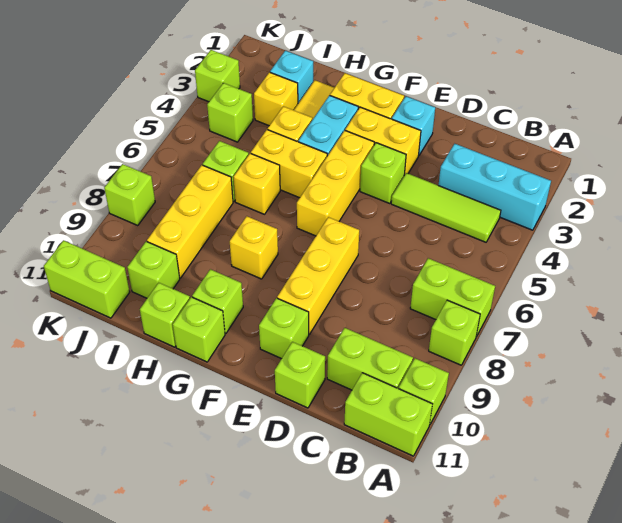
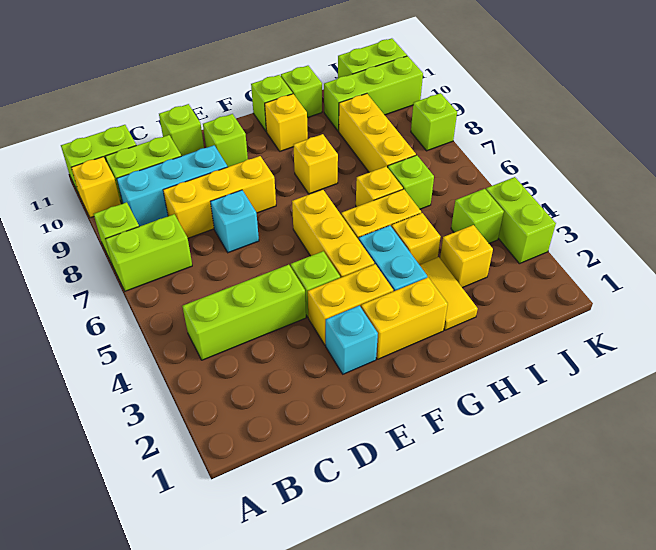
cyan brick A3:C3 level 1 -> cyan brick B9:D9 level 1
lime brick A10 level 1 -> yellow brick A10 level 1
lime tile B4:D4 level 1 -> lime brick B4:D4 level 1
yellow brick E7:E9 level 1 -> yellow brick C8:E8 level 1
lime brick G10 level 1 -> yellow brick G10 level 1
cyan brick I2 level 1 -> cyan brick D7 level 1
lime brick I10 level 1 -> lime brick I10:K10 level 1
lime brick K3 level 1 -> lime brick K3:K4 level 1

